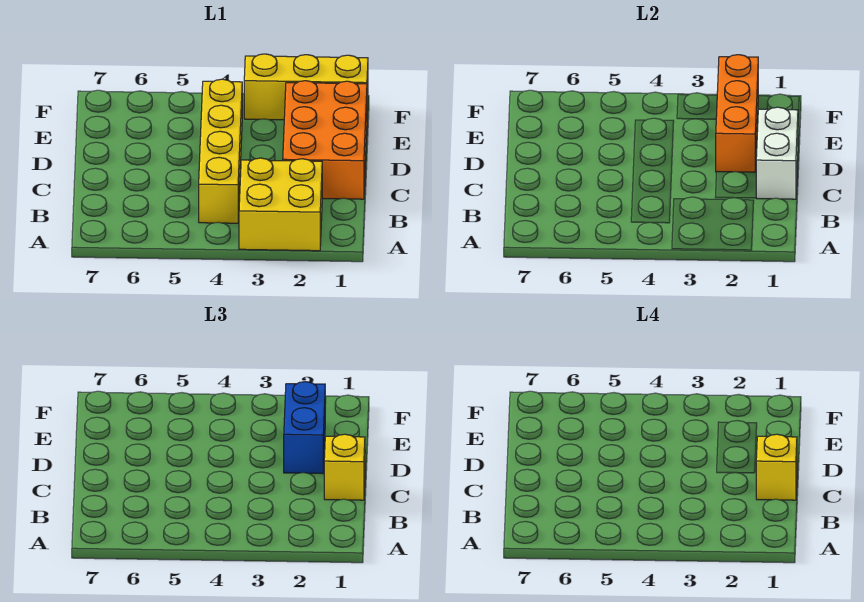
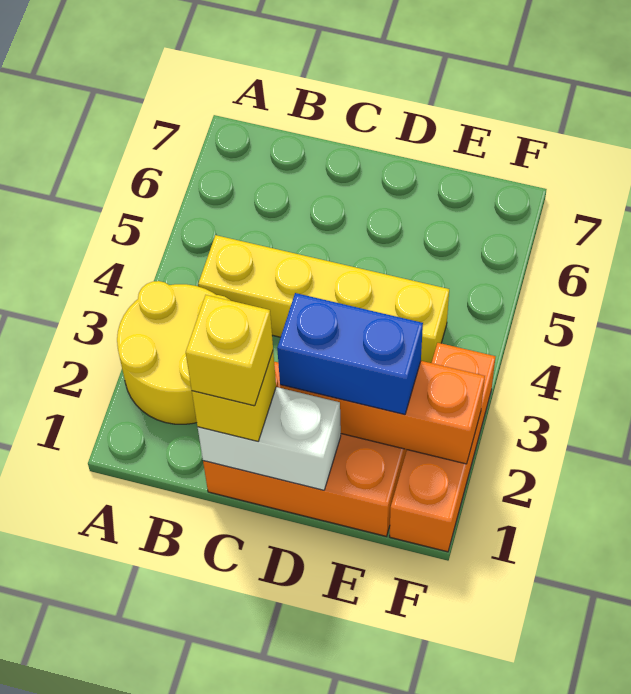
yellow brick A2:B3 level 1 -> yellow round brick A2:B3 level 1
yellow brick F1:F3 level 1 -> orange brick F1:F3 level 1

